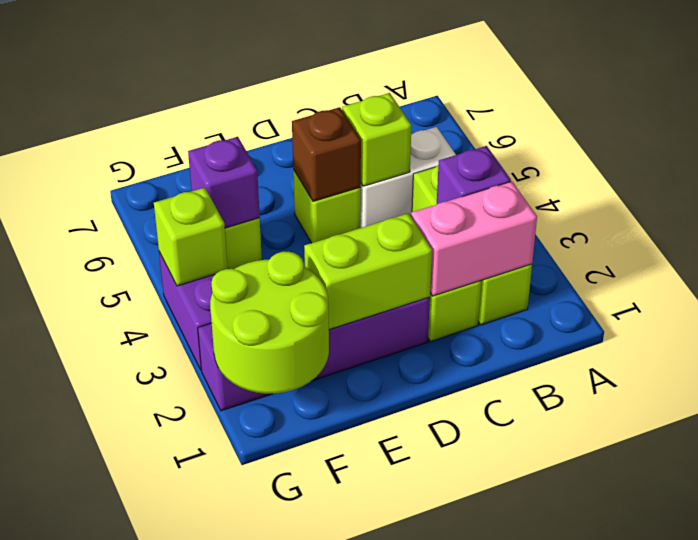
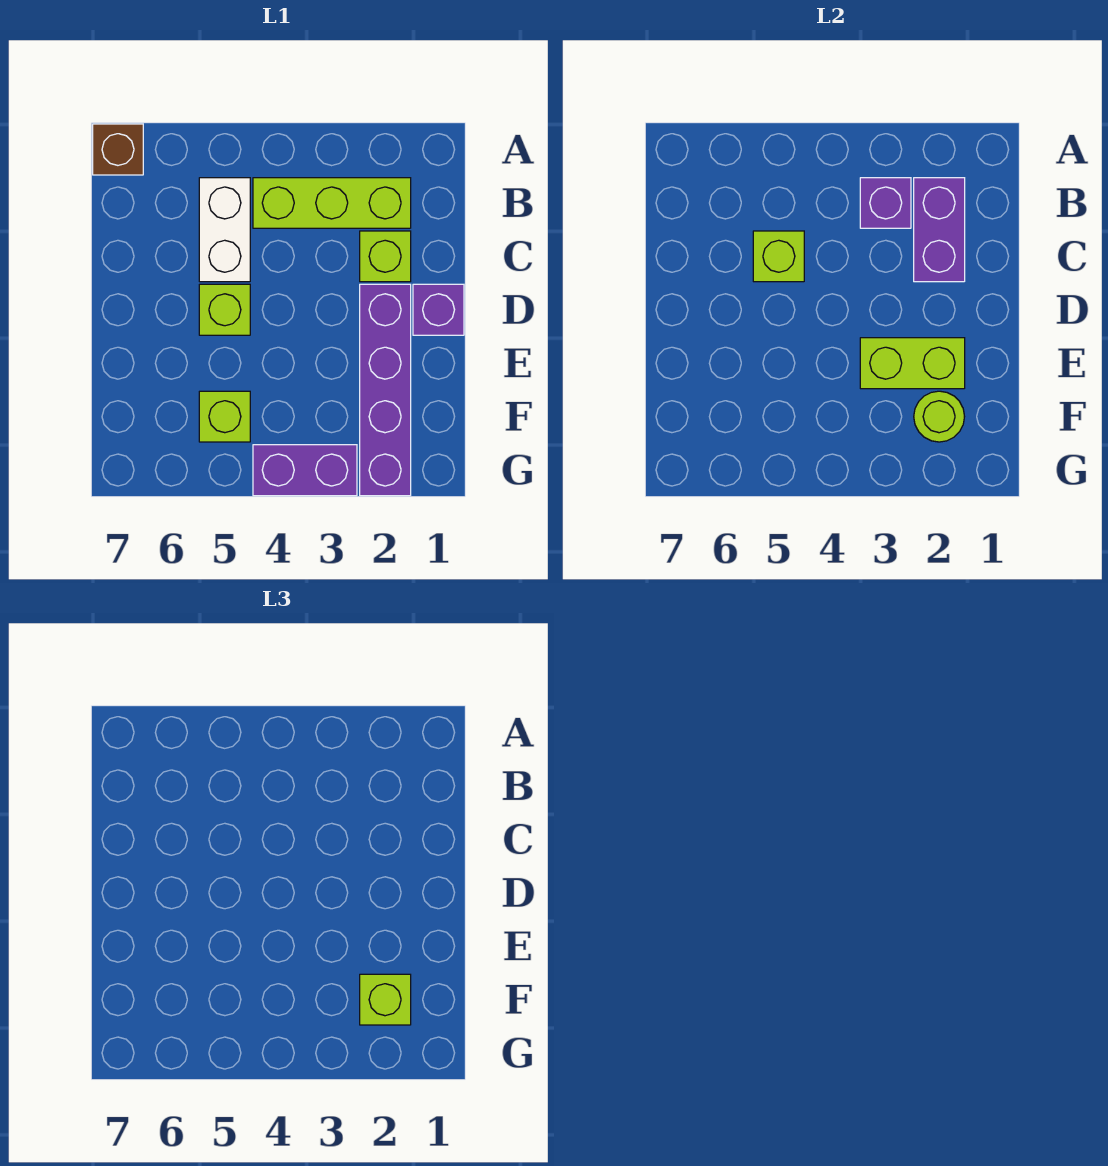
pink brick B2:C2 level 2 -> purple brick B2:C2 level 2
lime brick D2:E2 level 2 -> lime brick E2:E3 level 2
brown brick D5 level 2 -> brown brick A7 level 1
lime round brick F1:G2 level 2 -> lime round brick F2 level 2
purple brick F5 level 2 -> purple brick D1 level 1
lime brick G4 level 2 -> lime brick F2 level 3

